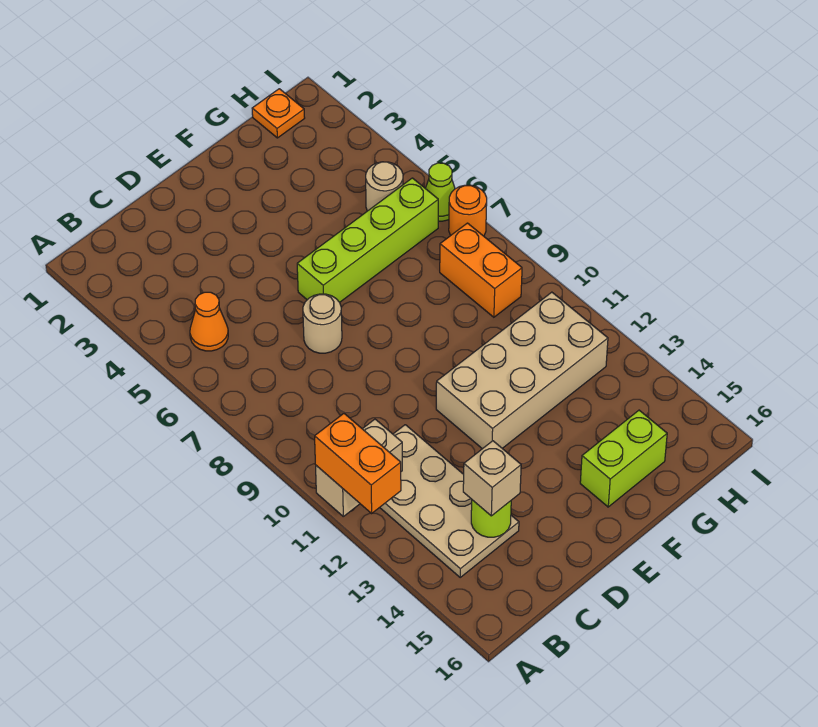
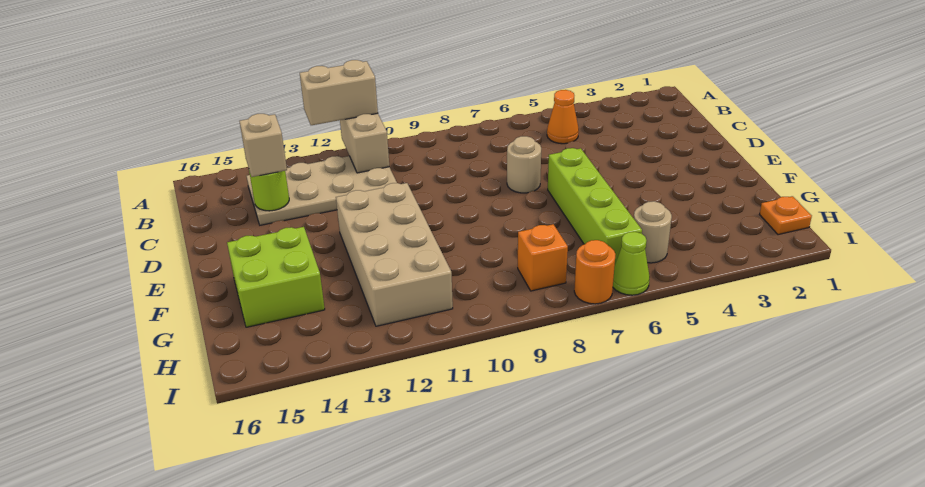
orange brick A11:A12 level 3 -> tan brick A11:A12 level 3
lime brick F15:G15 level 1 -> lime brick F14:G15 level 1
orange brick H8:H9 level 1 -> orange brick H8 level 1

